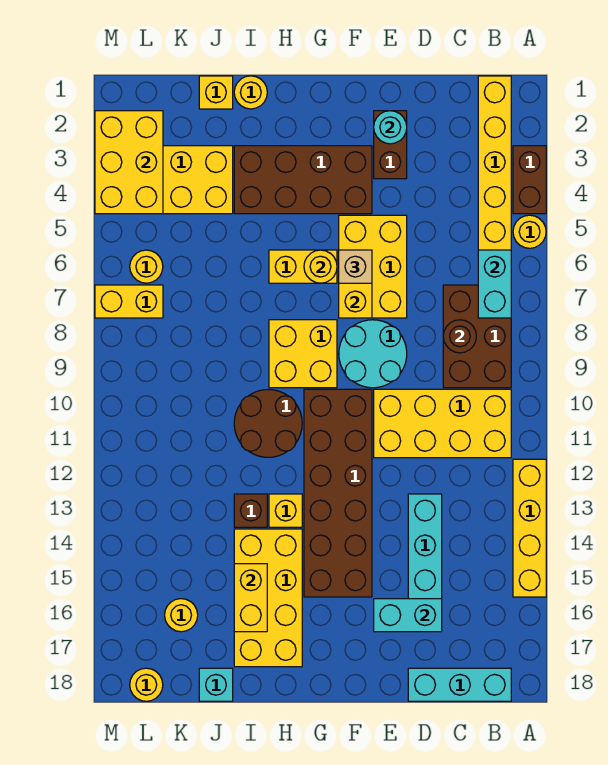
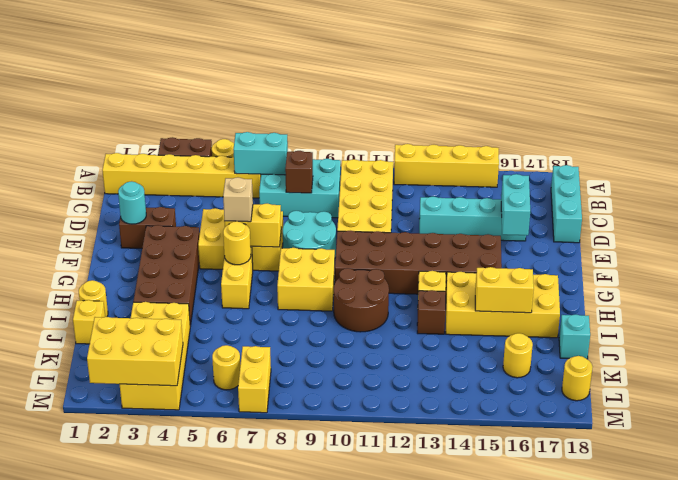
brown brick B7:C9 level 1 -> cyan brick B7:C9 level 1
brown round brick C8 level 2 -> brown brick C8 level 2

